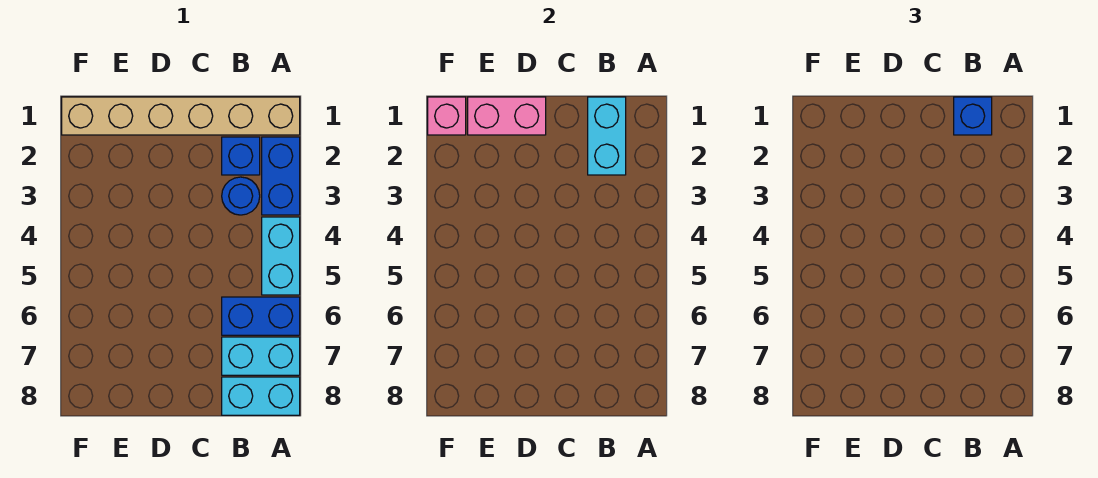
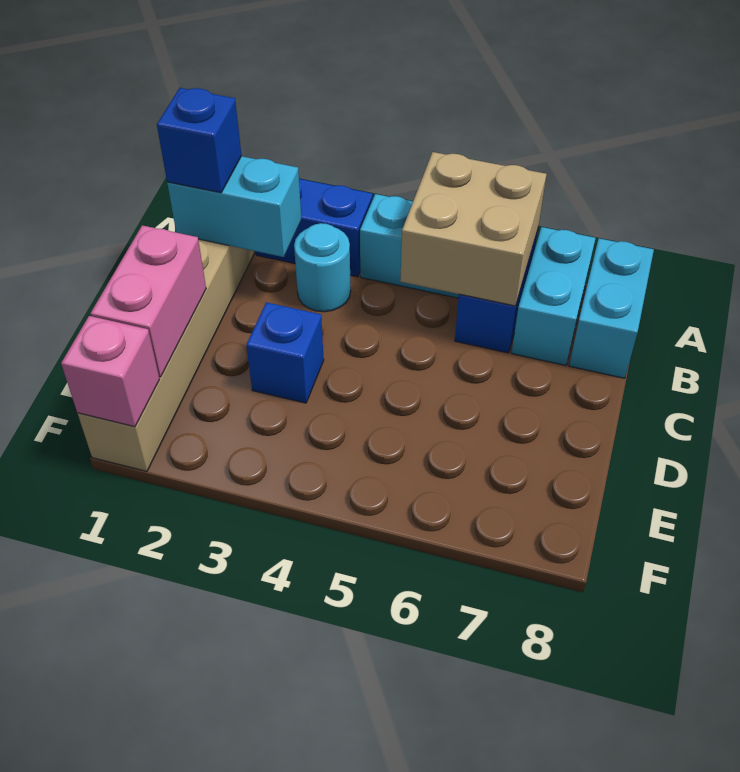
none -> tan brick A5:B6 level 2
blue brick B2 level 1 -> blue brick D3 level 1
blue round brick B3 level 1 -> cyan round brick B3 level 1

